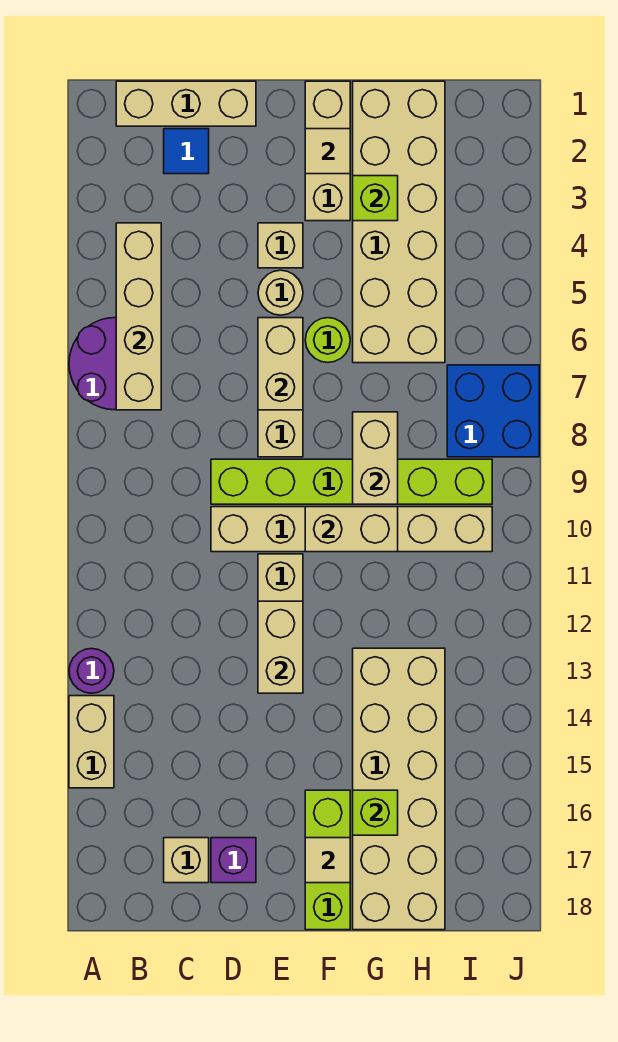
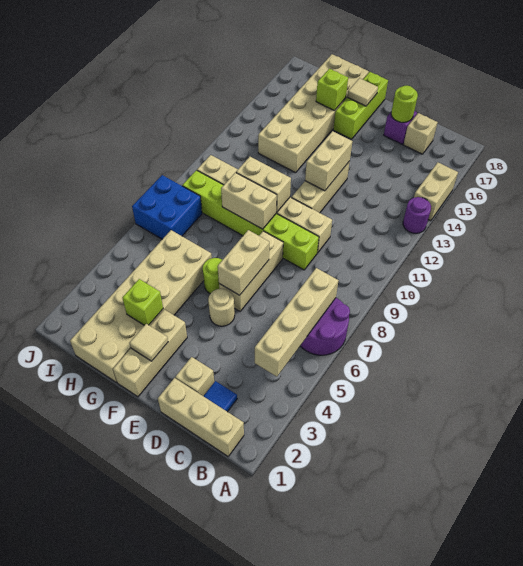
none -> lime round brick D17 level 2
tan brick E4 level 1 -> tan brick D2 level 1
tan brick G8:G9 level 2 -> tan brick F9:G9 level 2

